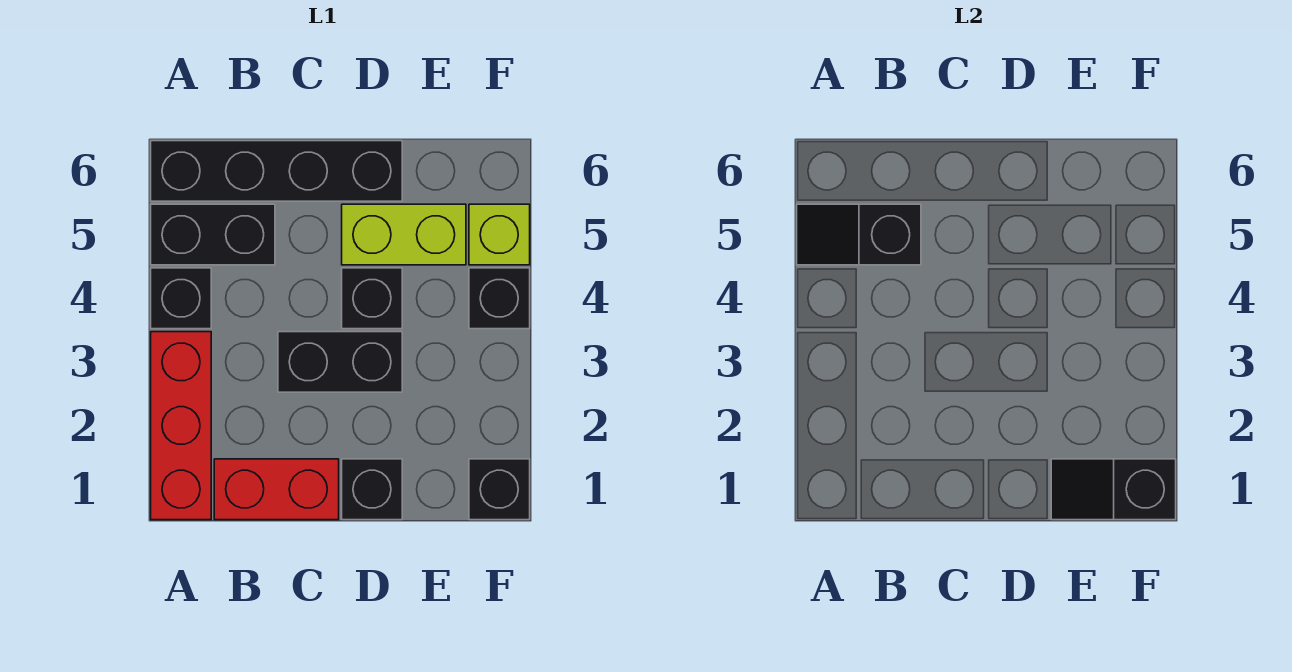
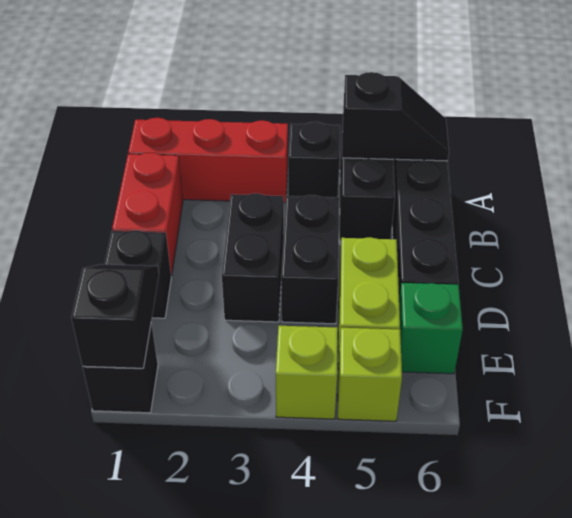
black slope A5:B5 level 2 top B -> black slope A5:A6 level 2 top 5
black brick D4 level 1 -> black brick C4:D4 level 1
none -> green brick E6 level 1
black brick F4 level 1 -> lime brick F4 level 1

